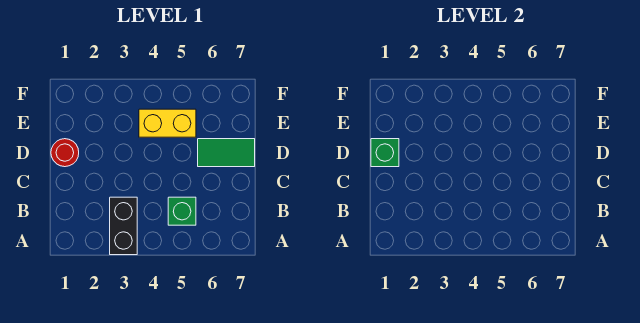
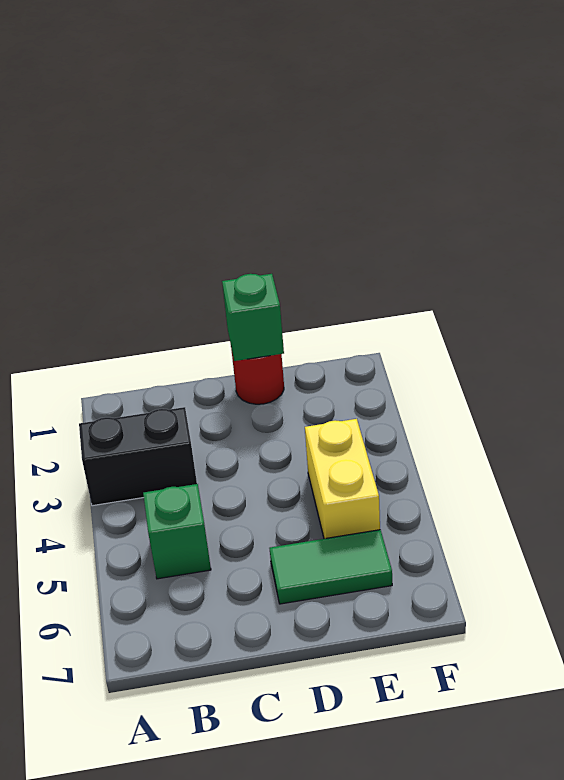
green tile D6:D7 level 1 -> green tile D6:E6 level 1

